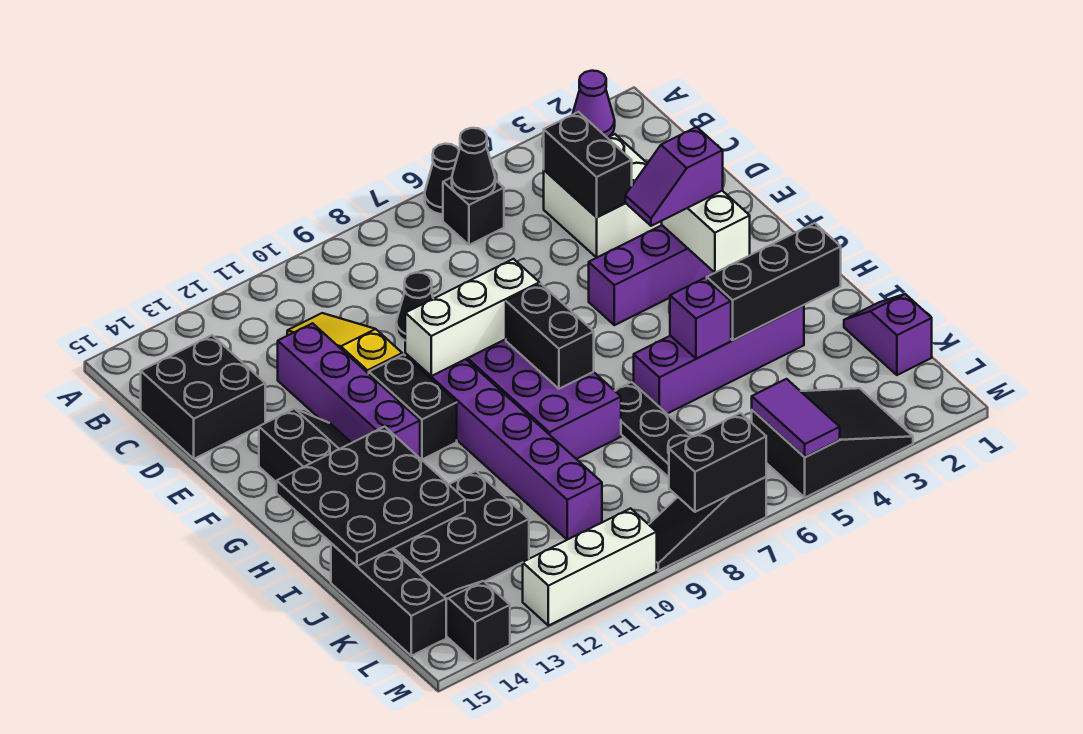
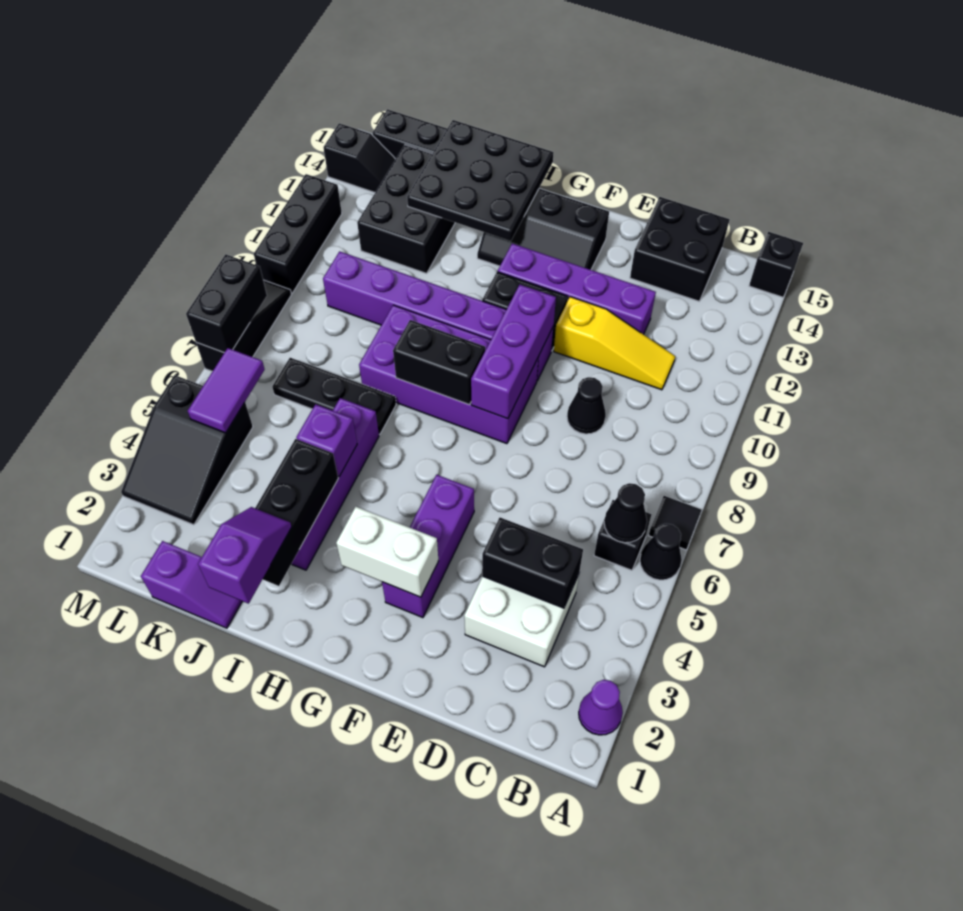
none -> black tile A7 level 1
none -> black brick A15 level 1
purple slope F3:F4 level 3 top 3 -> purple slope I1:I2 level 3 top 1
white brick F8:F10 level 2 -> purple brick F8:F10 level 2
purple tile L5:M5 level 2 -> purple tile L5:L6 level 2
white brick M10:M12 level 1 -> black brick M10:M12 level 1

